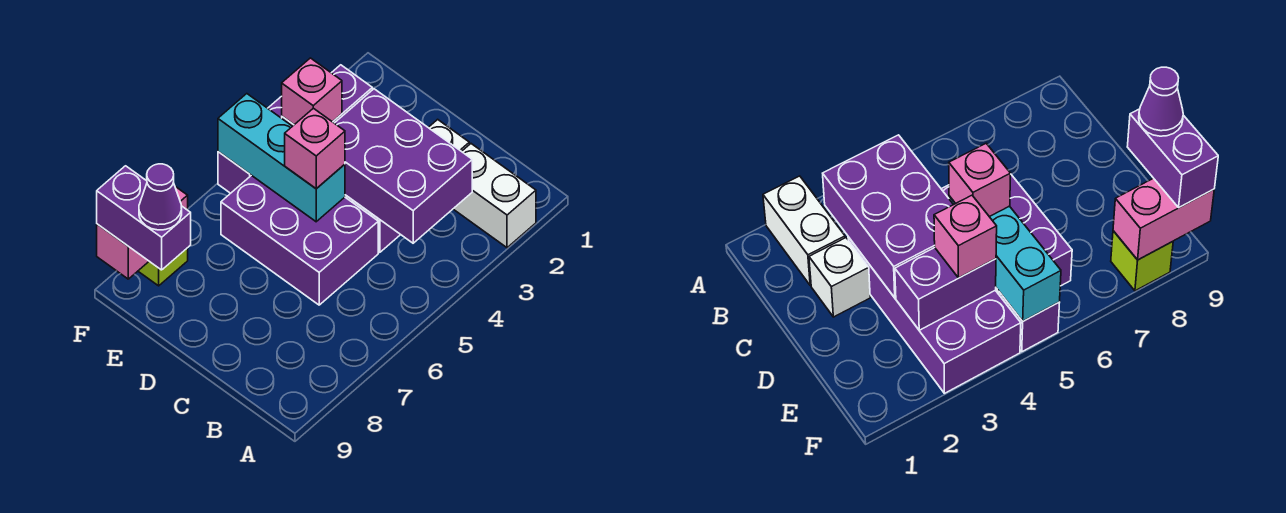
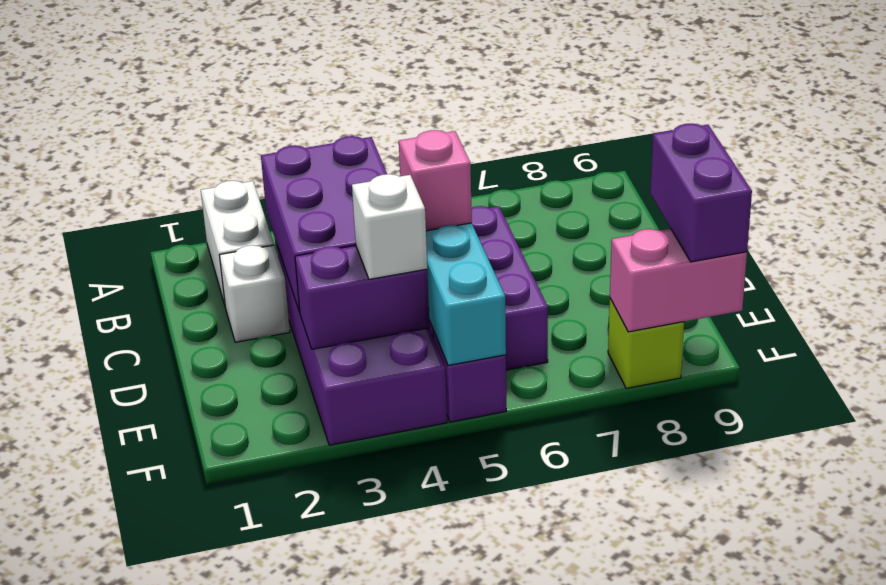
pink brick E4 level 3 -> white brick E4 level 3
purple cone E9 level 4 -> none

